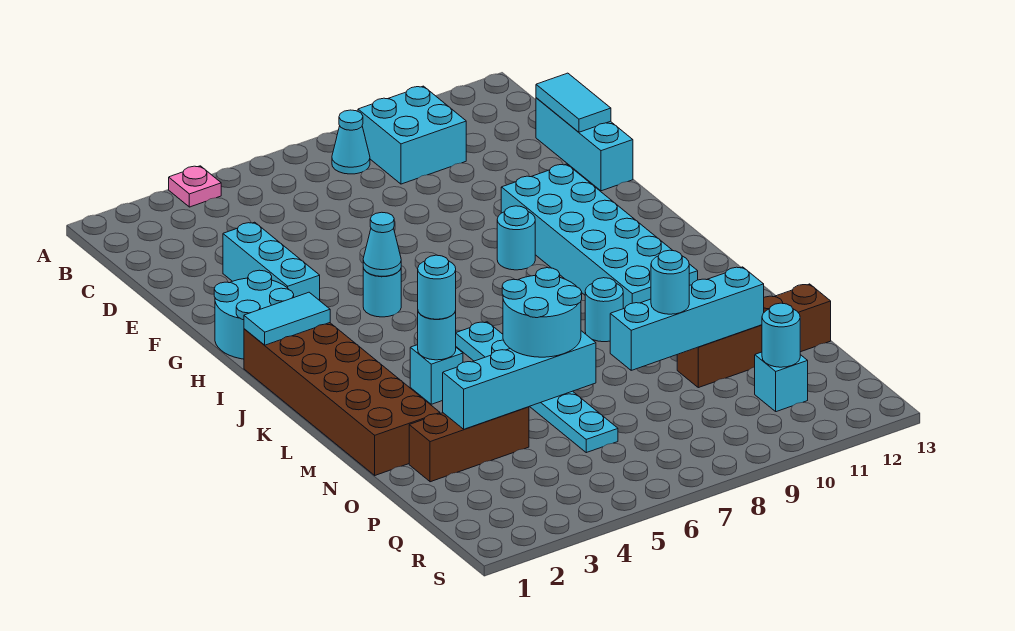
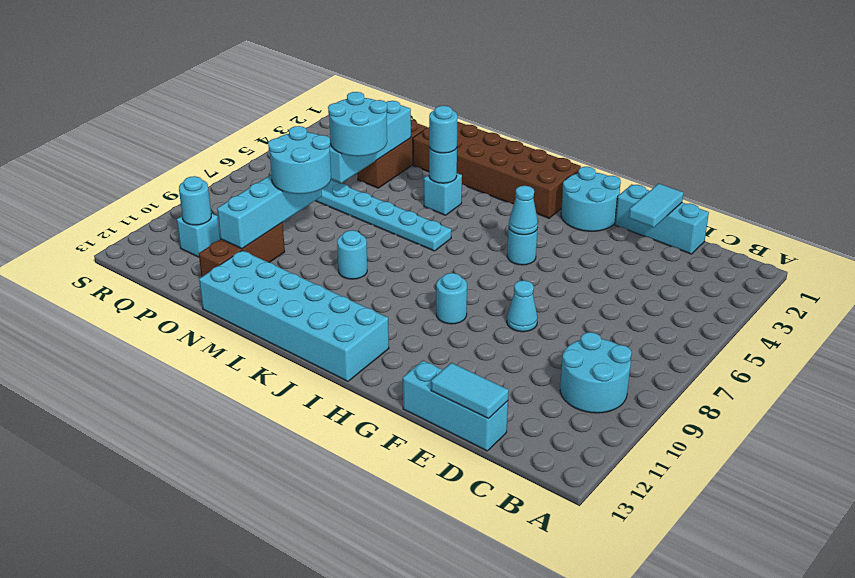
pink plate A4 level 1 -> none
cyan cone B8 level 1 -> cyan cone F8 level 1
cyan brick B9:C10 level 1 -> cyan round brick B9:C10 level 1
cyan brick E3:G3 level 1 -> cyan brick D1:F1 level 1
cyan brick G10:L11 level 1 -> cyan brick I12:N13 level 1
cyan tile I1:I2 level 2 -> cyan tile E1:E2 level 2
cyan round brick O9 level 3 -> cyan round brick N8:O9 level 3
brown brick O10:O13 level 1 -> brown brick O10:O12 level 1

